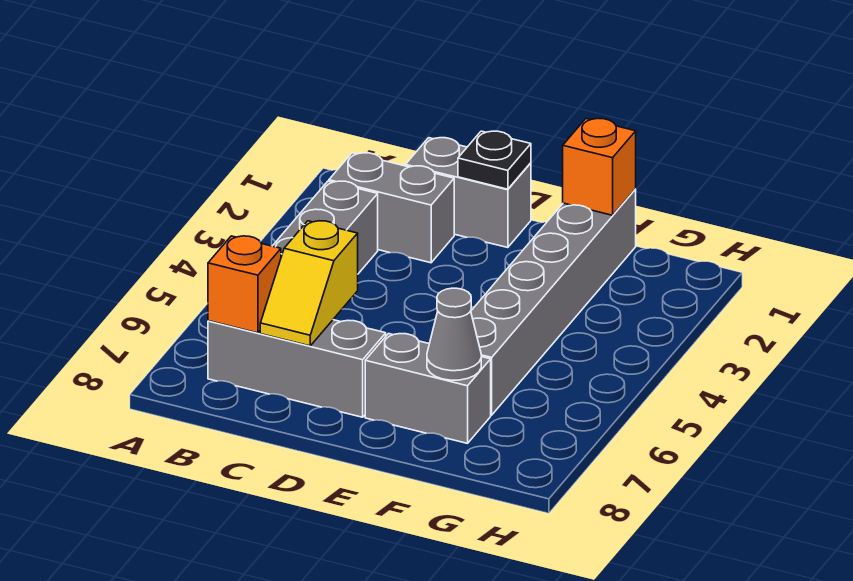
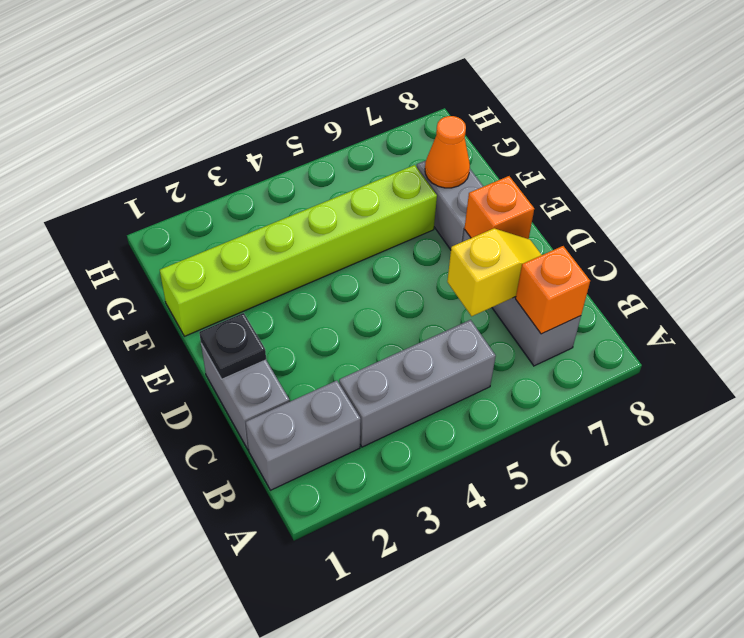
grey brick B2:C2 level 1 -> grey brick B1:B2 level 1
grey brick F1:F6 level 1 -> lime brick F1:F6 level 1
orange brick F1 level 2 -> orange brick D7 level 2
grey cone F7 level 2 -> orange cone F7 level 2

